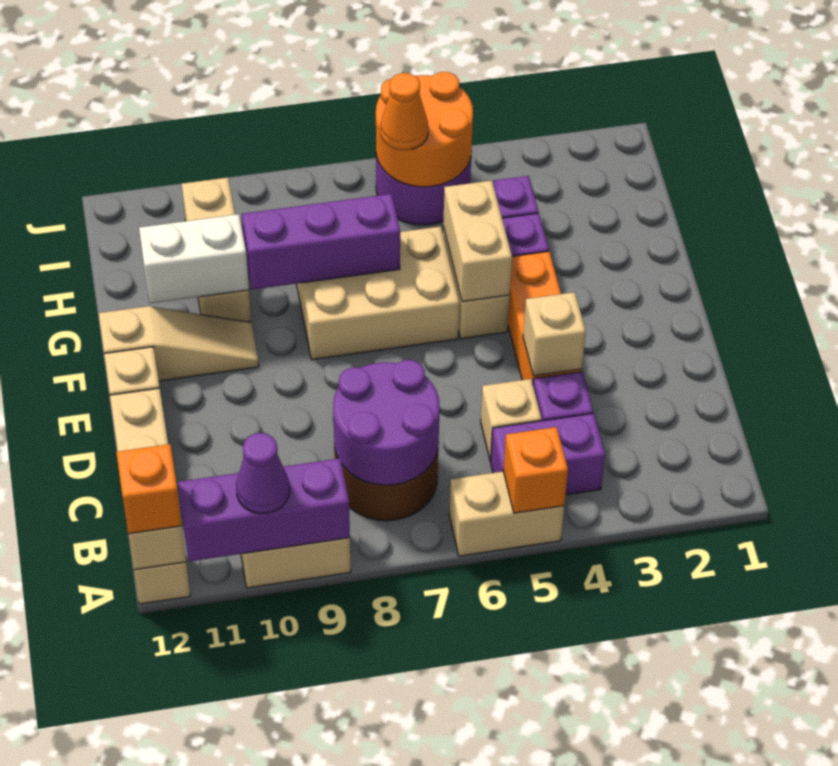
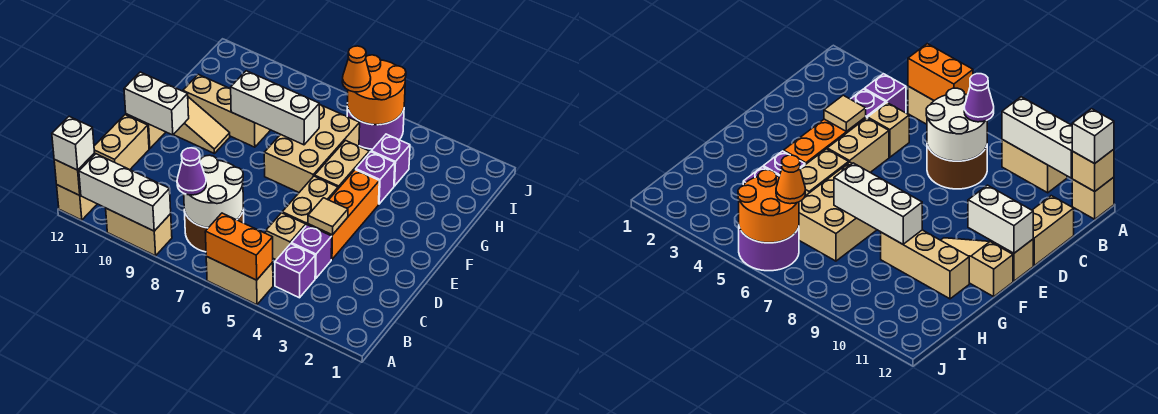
orange brick A5 level 2 -> orange brick A5:A6 level 2
purple brick A9:A11 level 2 -> white brick A9:A11 level 2
purple cone A10 level 3 -> purple cone B8 level 3
orange brick A12 level 3 -> white brick A12 level 3
purple brick B4:B5 level 1 -> purple brick B4 level 1
purple round brick B7:C8 level 2 -> white round brick B7:C8 level 2
tan brick D4 level 2 -> tan tile D4 level 2
tan brick F5:G5 level 2 -> tan brick D5:E5 level 1
tan brick F6:G8 level 1 -> tan brick F6:H7 level 1
purple brick G7:G9 level 2 -> white brick G7:G9 level 2
tan brick G10:I10 level 1 -> tan brick G9:G11 level 1
white brick G10:G11 level 2 -> white brick E11:E12 level 2

